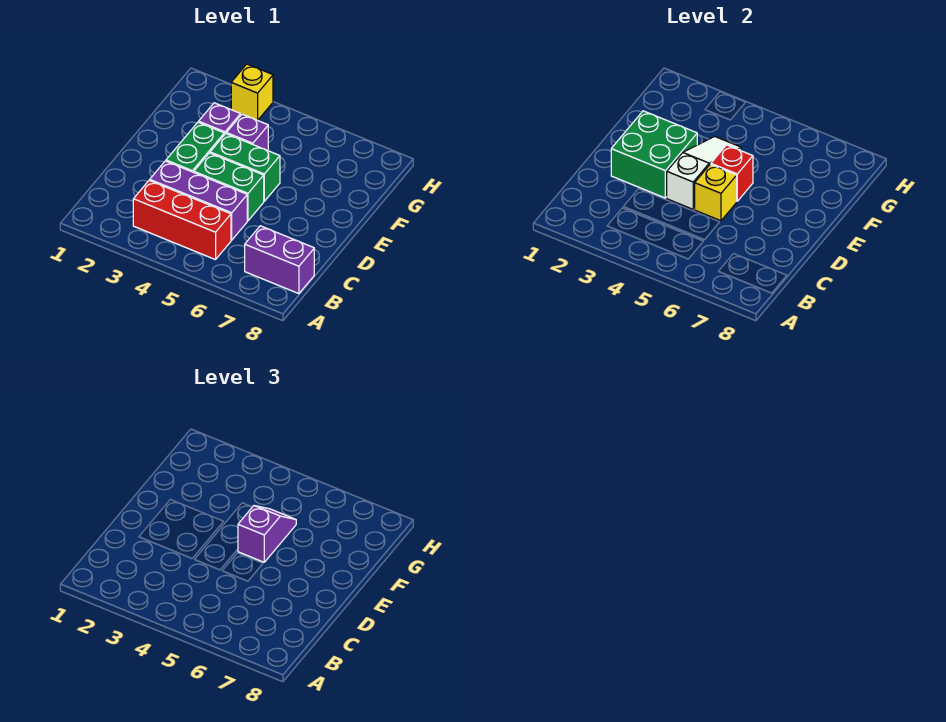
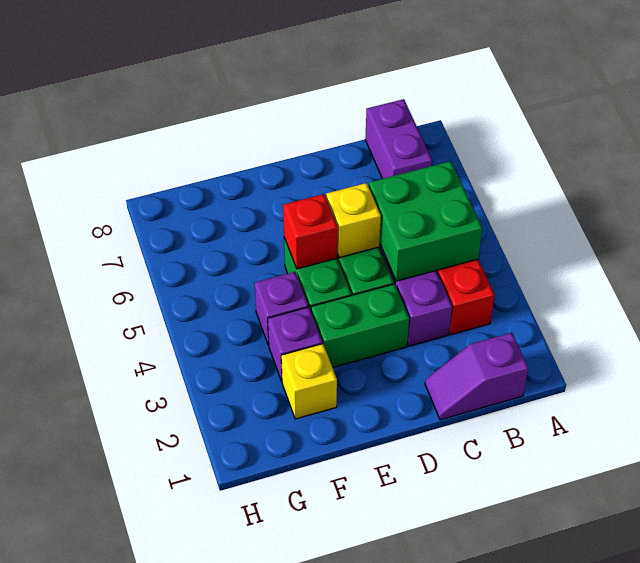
green brick D2:E3 level 2 -> green brick B4:C5 level 2
white slope D4:F4 level 2 top D -> none
purple slope E5:F5 level 3 top E -> purple slope B1:C1 level 1 top B
yellow brick H3 level 1 -> yellow brick F2 level 1

